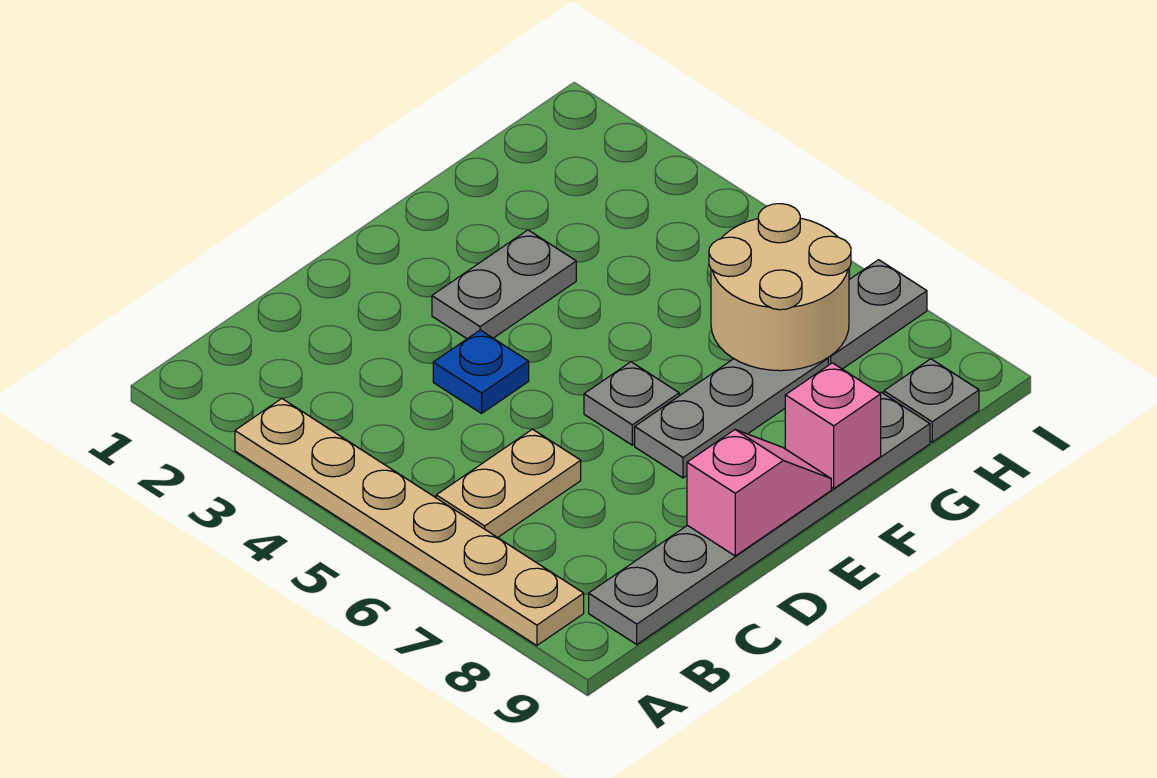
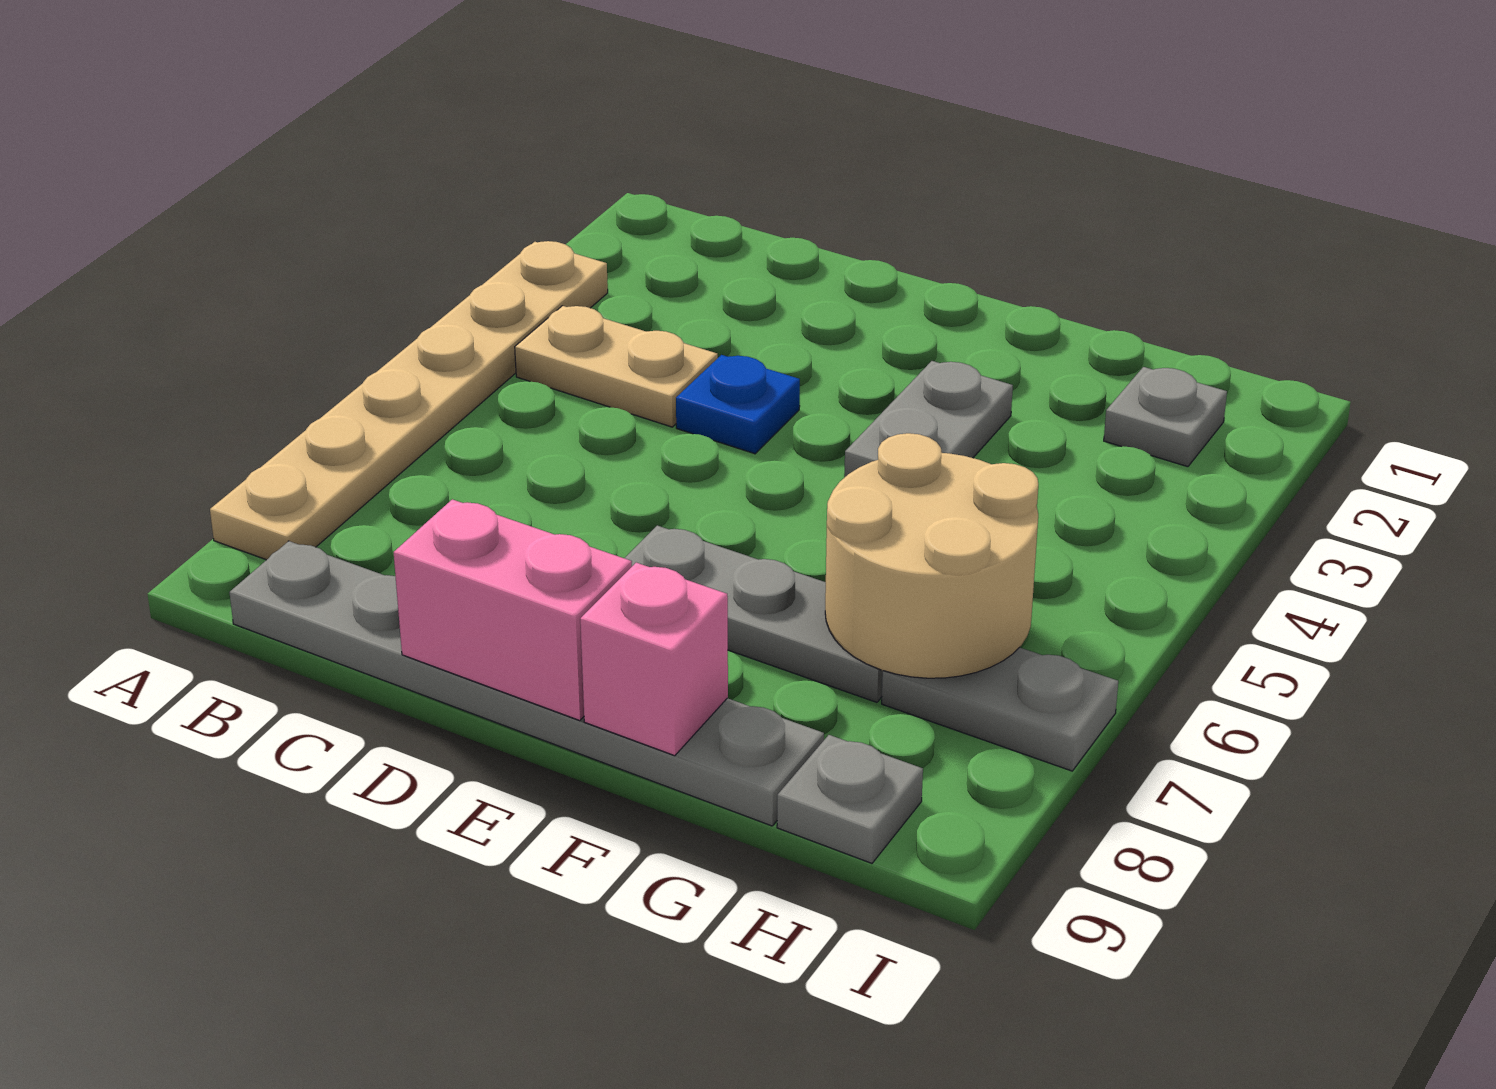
tan plate B6:C6 level 1 -> tan plate B4:C4 level 1
pink slope D9:E9 level 2 top D -> pink brick D9:E9 level 2
grey plate E3:F3 level 1 -> grey plate F3:F4 level 1
grey plate E6 level 1 -> grey plate H2 level 1

